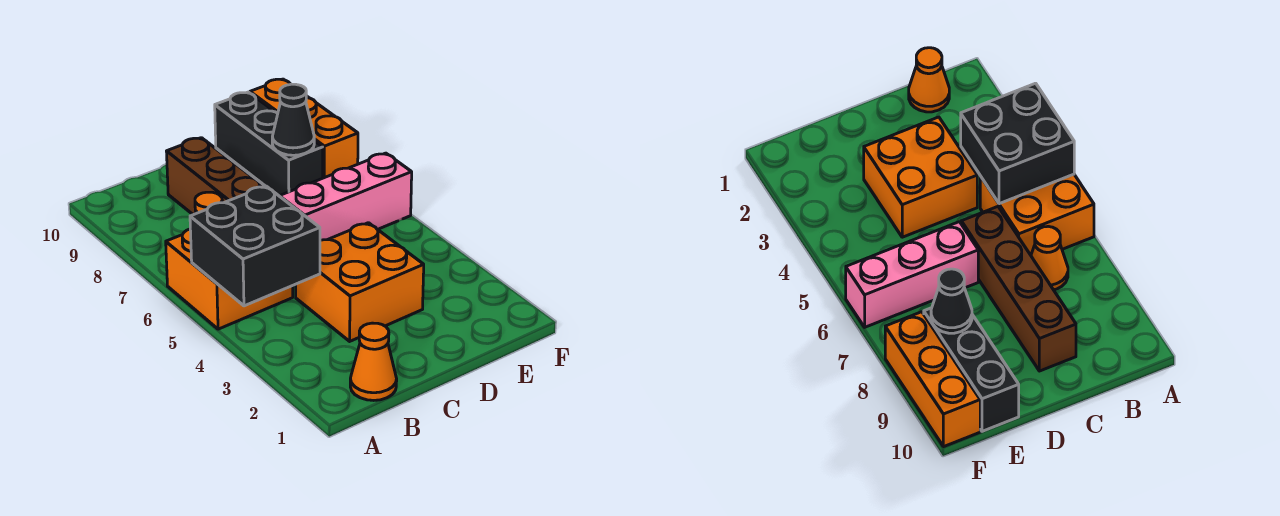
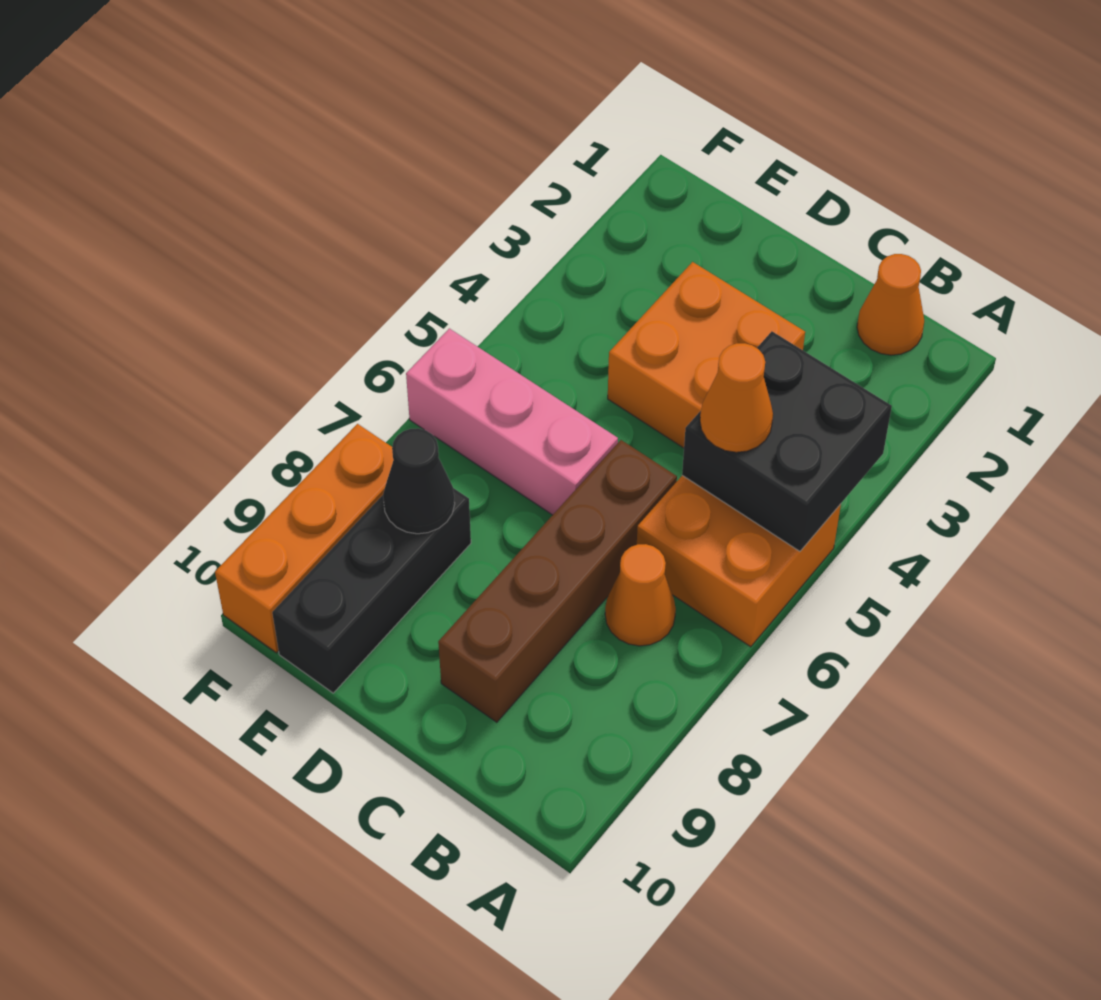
none -> orange cone B5 level 3

